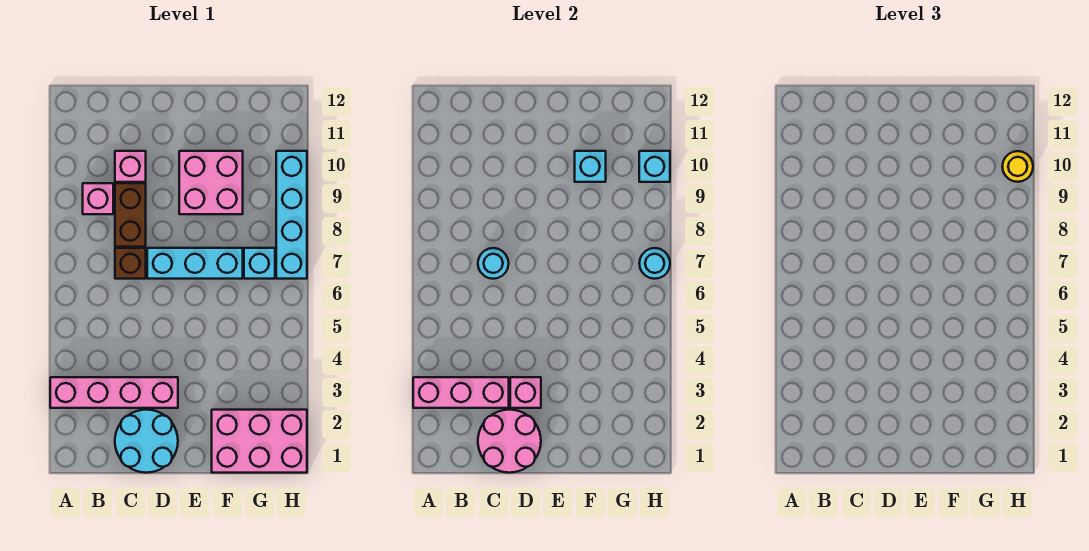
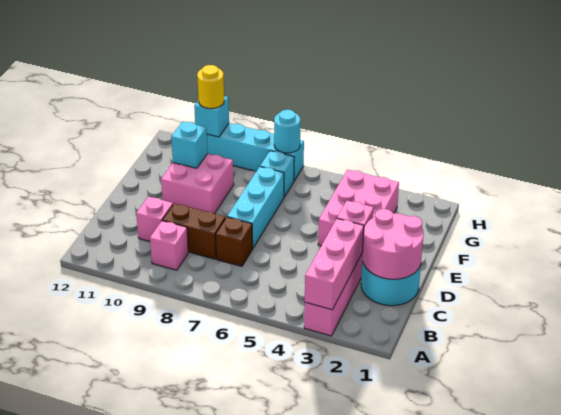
cyan round brick C7 level 2 -> none
pink brick F1:H2 level 1 -> pink brick E3:G4 level 1

